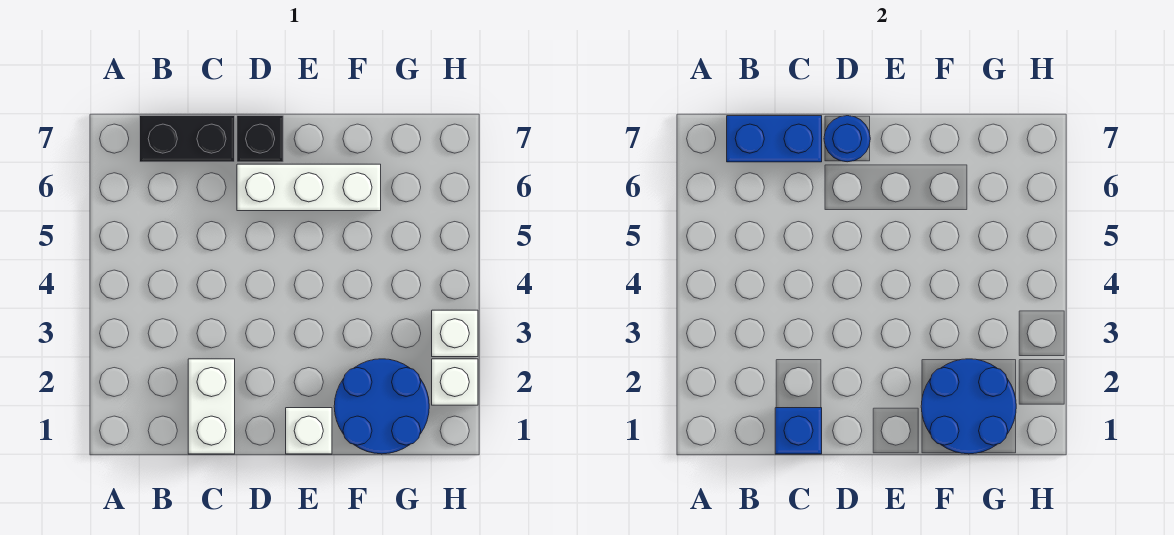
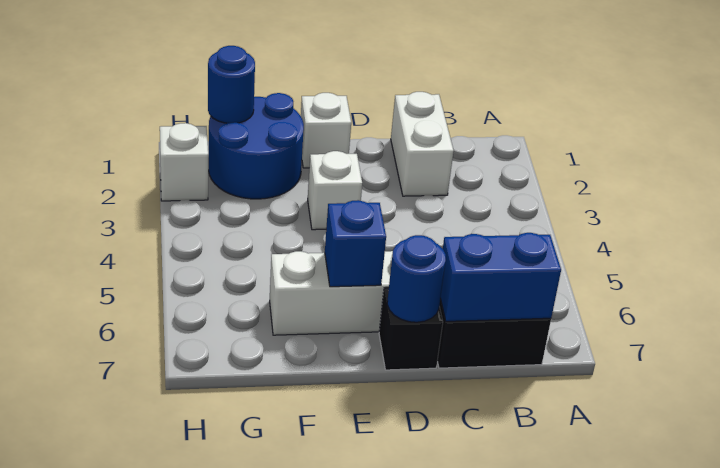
blue brick C1 level 2 -> blue brick E6 level 2
blue round brick F1:G2 level 2 -> blue round brick G1 level 2
white brick H3 level 1 -> white brick E3 level 1

